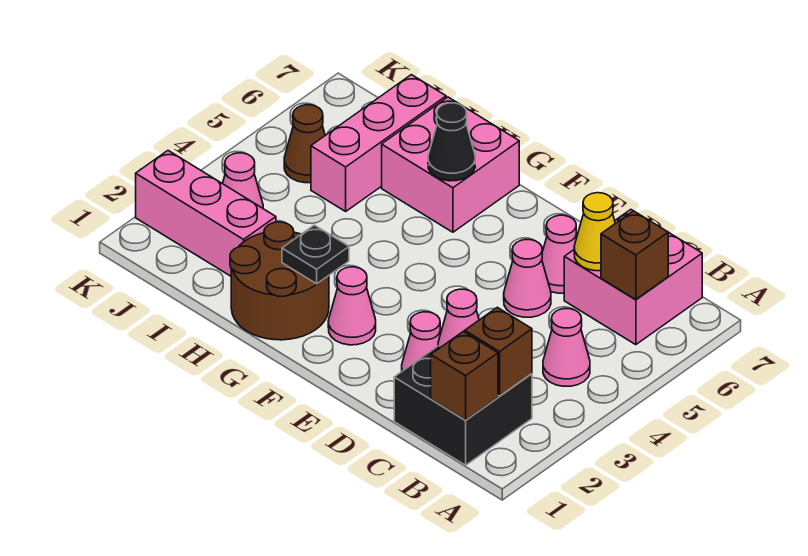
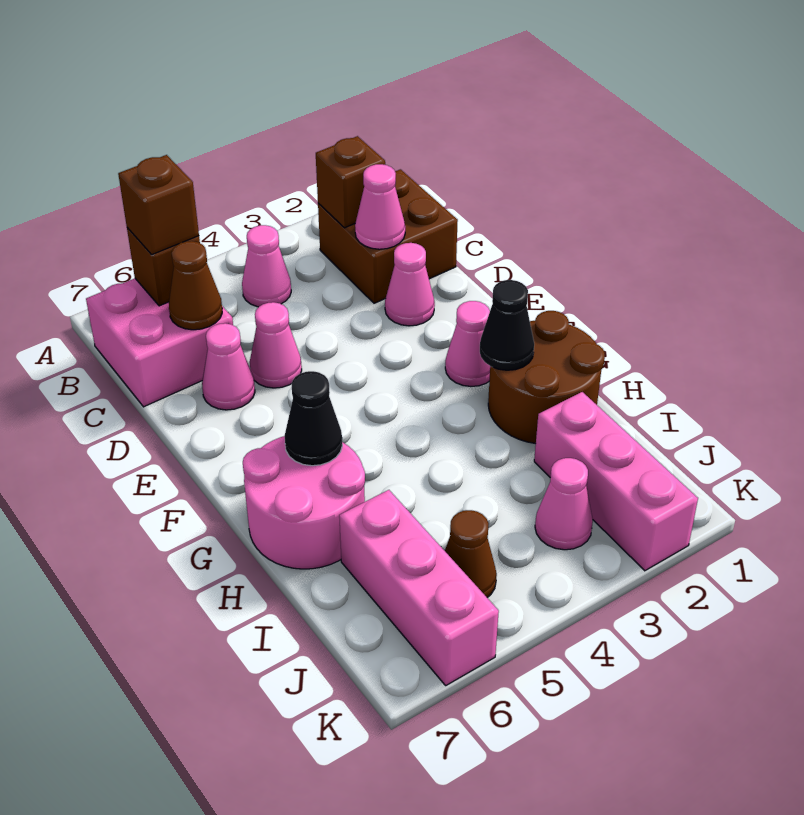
black brick B1:C2 level 1 -> brown brick B1:C2 level 1
brown brick B1 level 2 -> brown brick B6 level 3
yellow cone C6 level 2 -> brown cone C6 level 2
black plate G2 level 2 -> black cone G2 level 2
pink brick G6:H7 level 1 -> pink round brick G6:H7 level 1
pink brick I5:I7 level 1 -> pink brick I6:K6 level 1

